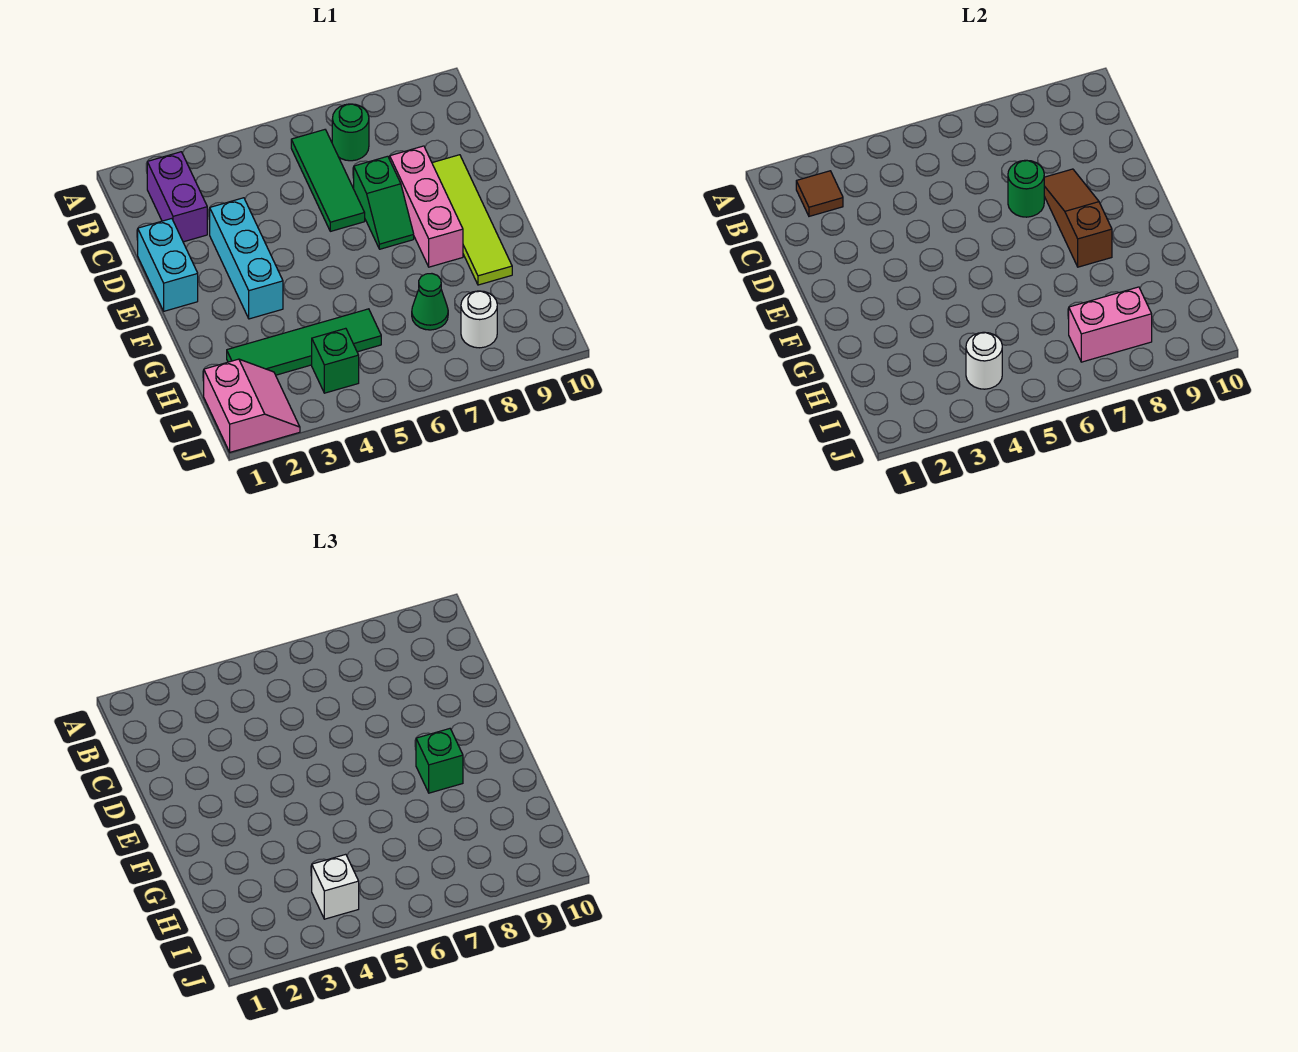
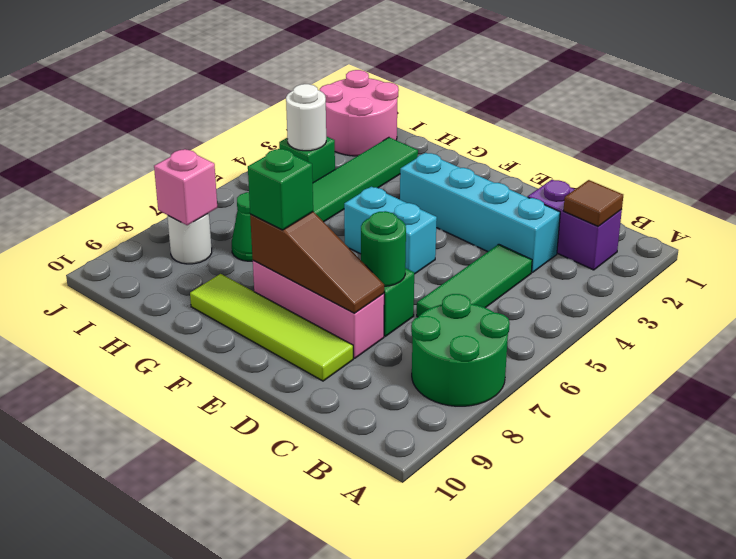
green tile B6:D6 level 1 -> green tile C4:C6 level 1
green round brick B7 level 1 -> green round brick A7:B8 level 1
cyan brick D1:E1 level 1 -> cyan brick E5:F5 level 1
cyan brick D3:F3 level 1 -> cyan brick C3:F3 level 1
pink slope I1:J2 level 1 top 1 -> pink round brick I1:J2 level 1
white brick I4 level 3 -> none
pink brick I7:I8 level 2 -> pink brick I8 level 2

